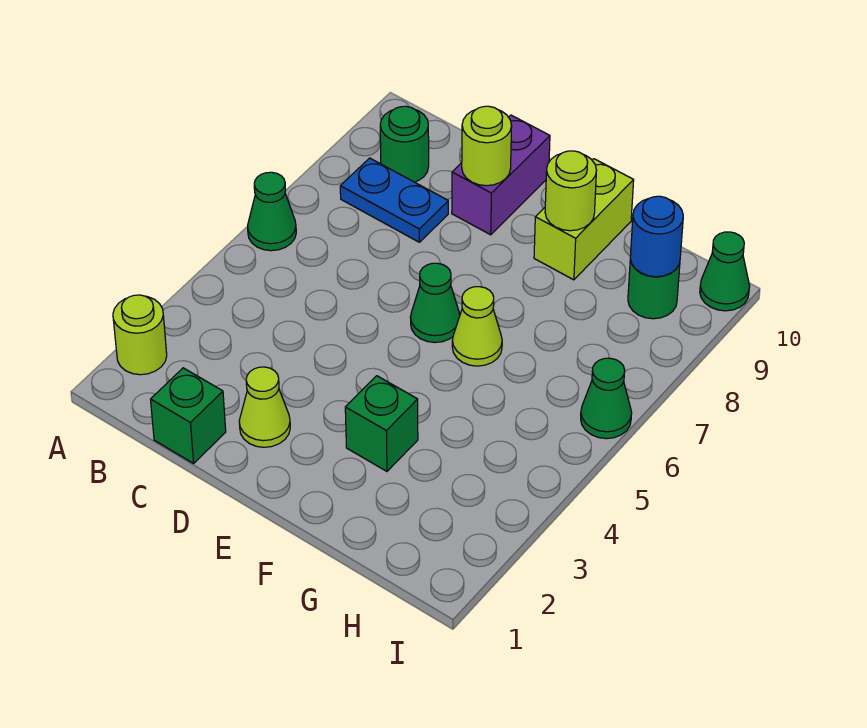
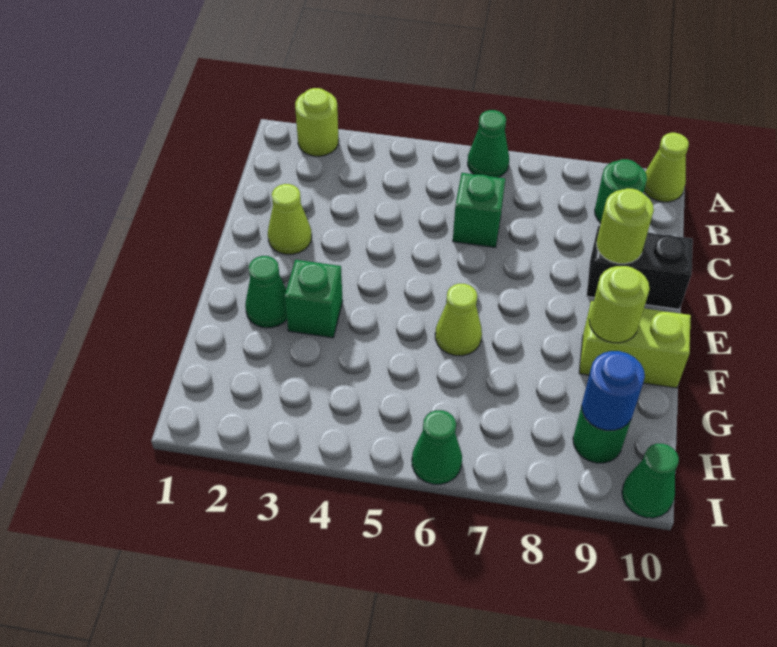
none -> lime cone A10 level 1
blue plate B8:C8 level 1 -> none
green brick C1 level 1 -> green brick C6 level 1
purple brick D9:D10 level 1 -> black brick D9:D10 level 1
green cone E6 level 1 -> green cone F2 level 1

